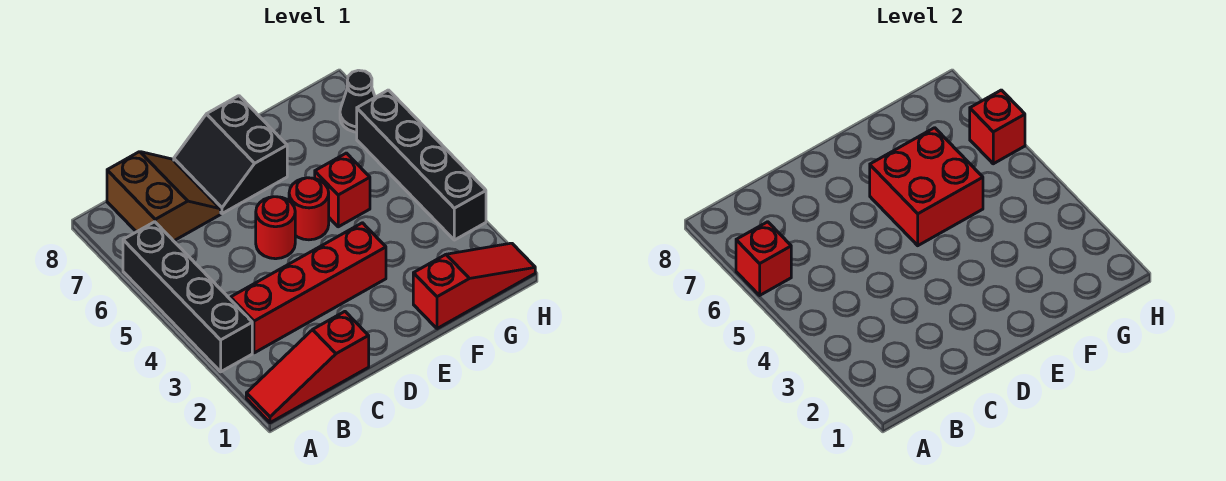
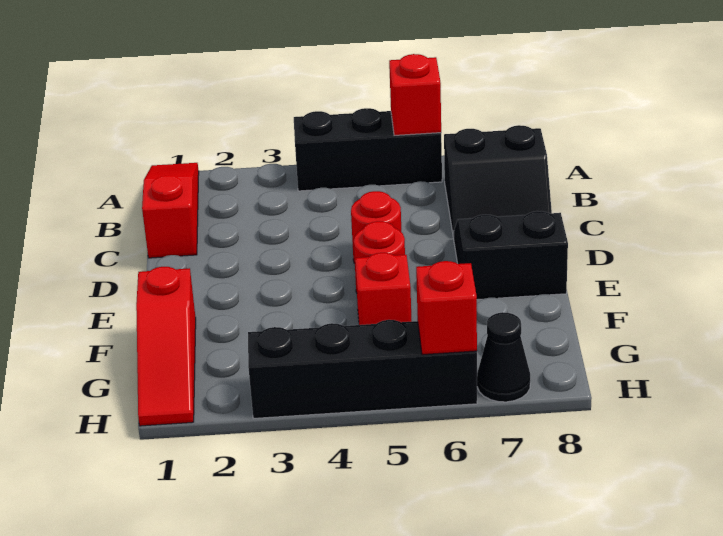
black brick A3:A6 level 1 -> black brick A4:A6 level 1
red brick B3:E3 level 1 -> none
brown slope B7:C8 level 1 top B -> black slope B7:C8 level 1 top B
red brick E5:F6 level 2 -> none

